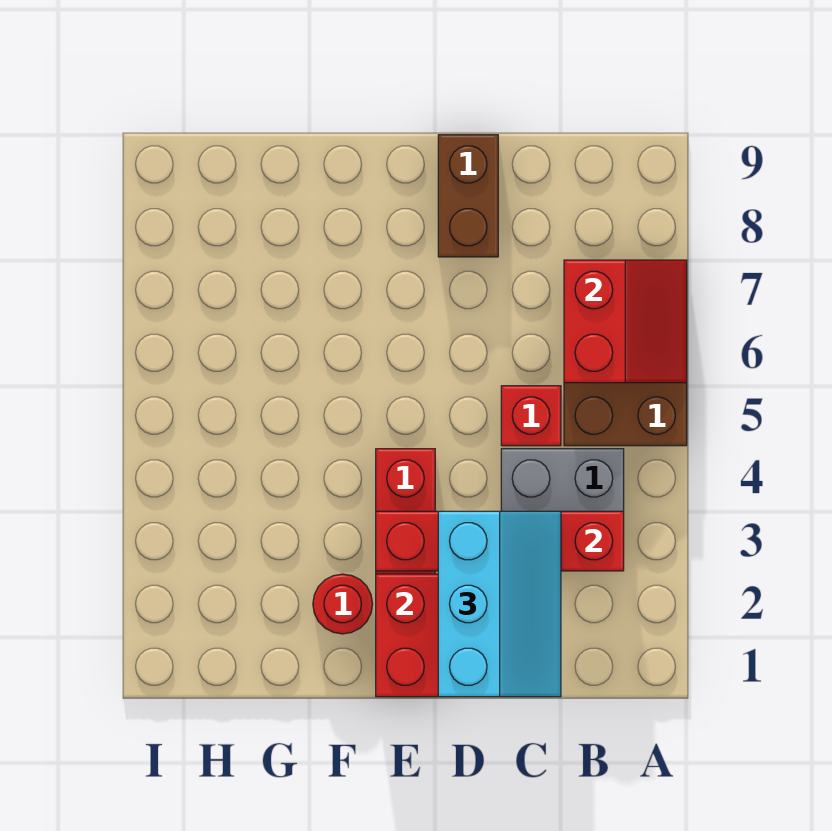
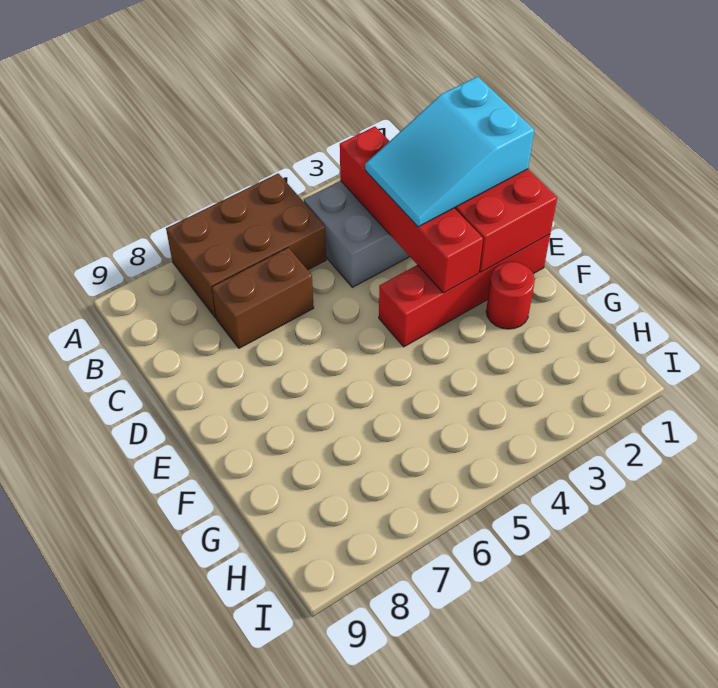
red slope A6:B7 level 2 top B -> none
cyan slope C1:D3 level 3 top D -> cyan slope C1:D3 level 3 top 1
red brick C5 level 1 -> none
brown brick D8:D9 level 1 -> brown brick C6:C7 level 1

